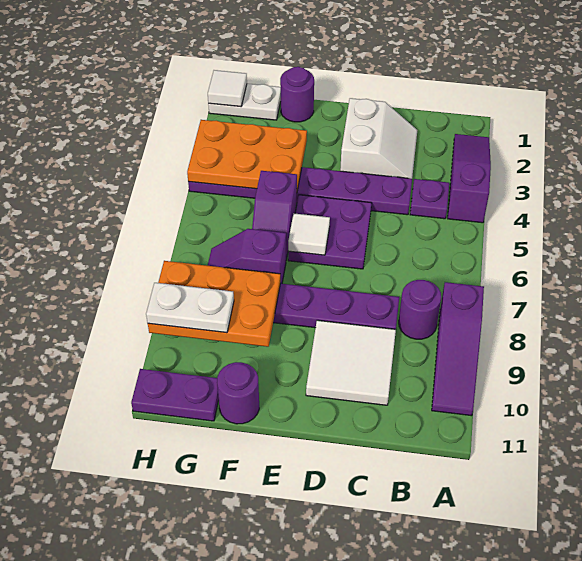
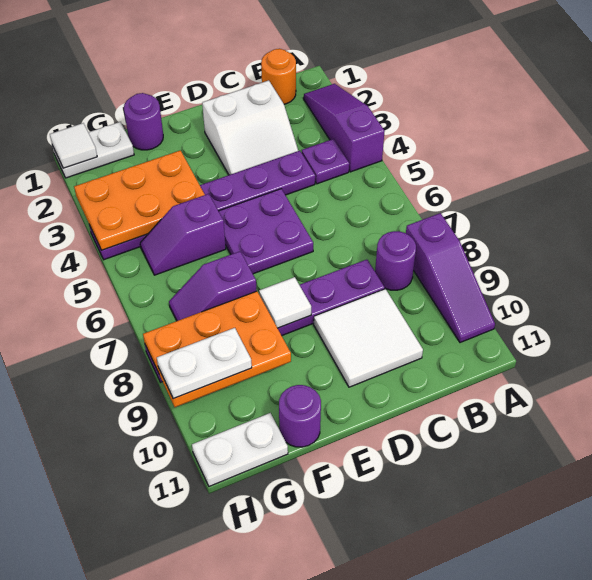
none -> orange round brick B1 level 1
white slope C2:D3 level 1 top D -> white slope C2:D3 level 1 top 2
white tile E6 level 2 -> white tile E8 level 2
purple slope F5:F6 level 1 top 5 -> purple slope F5:G5 level 1 top F
purple plate G11:H11 level 1 -> white plate G11:H11 level 1

